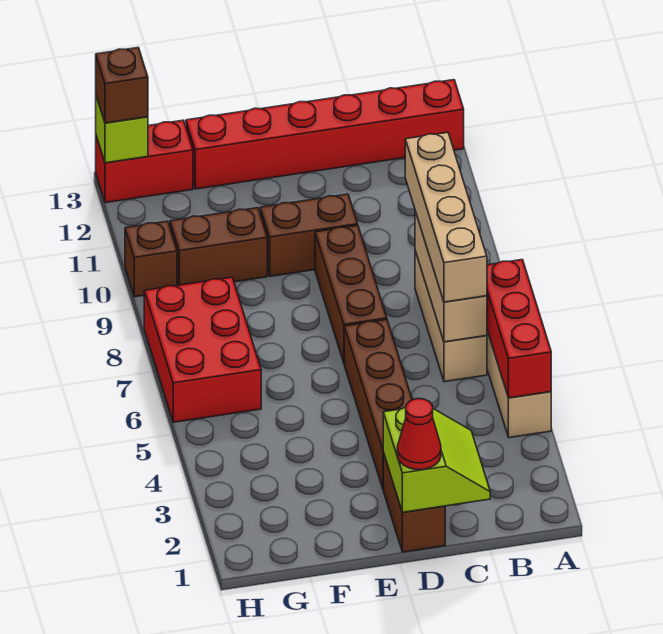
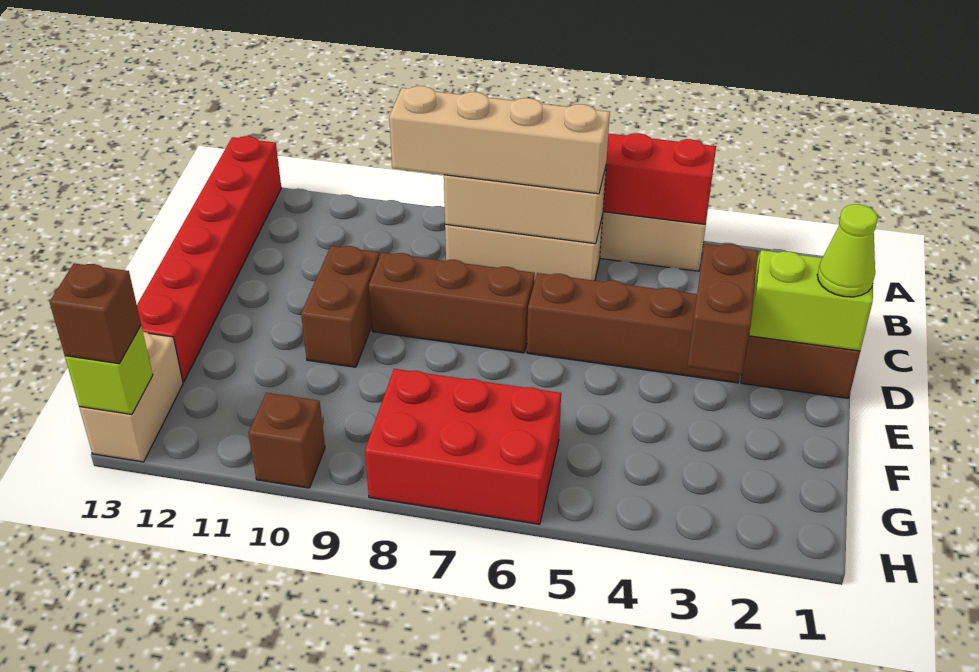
red cone D1 level 3 -> lime cone D1 level 3
brown brick F10:G10 level 1 -> brown brick D3:E3 level 2
red brick G13:H13 level 1 -> tan brick G13:H13 level 1

